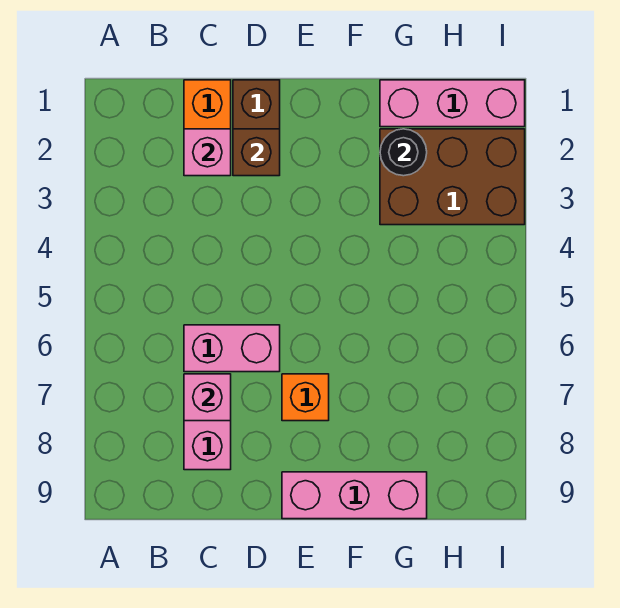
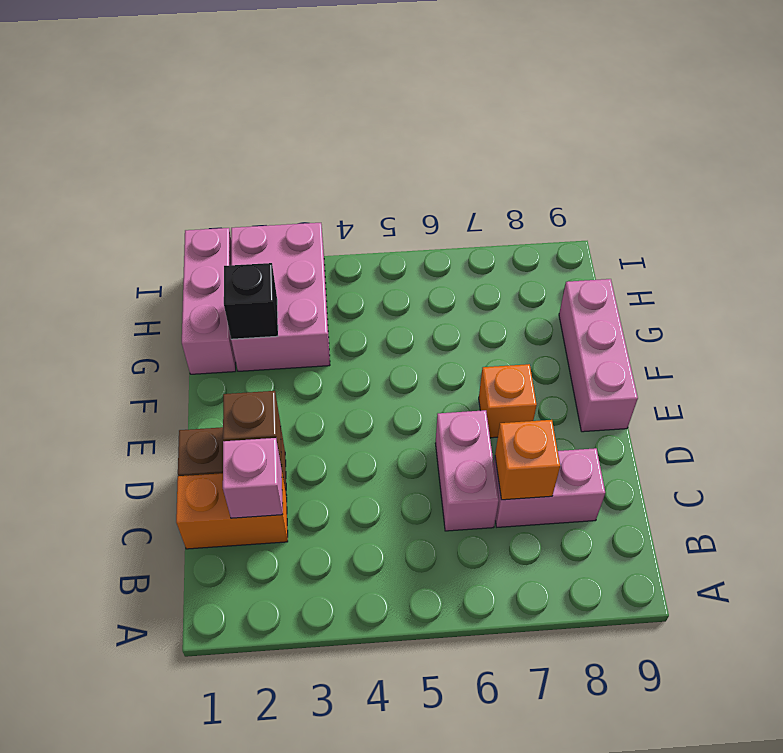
pink brick C7 level 2 -> orange brick C7 level 2
brown brick G2:I3 level 1 -> pink brick G2:I3 level 1
black round brick G2 level 2 -> black brick G2 level 2

